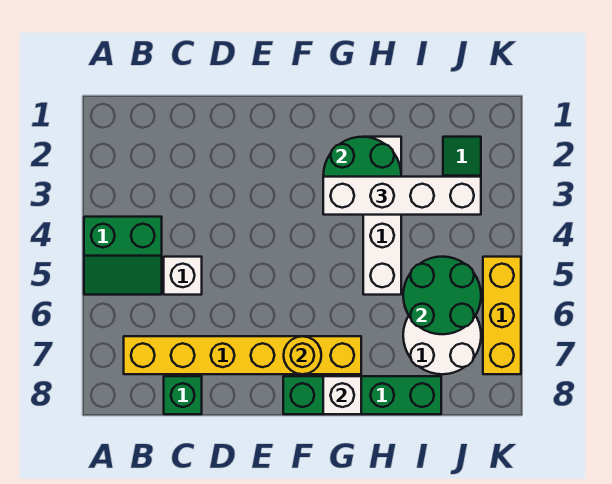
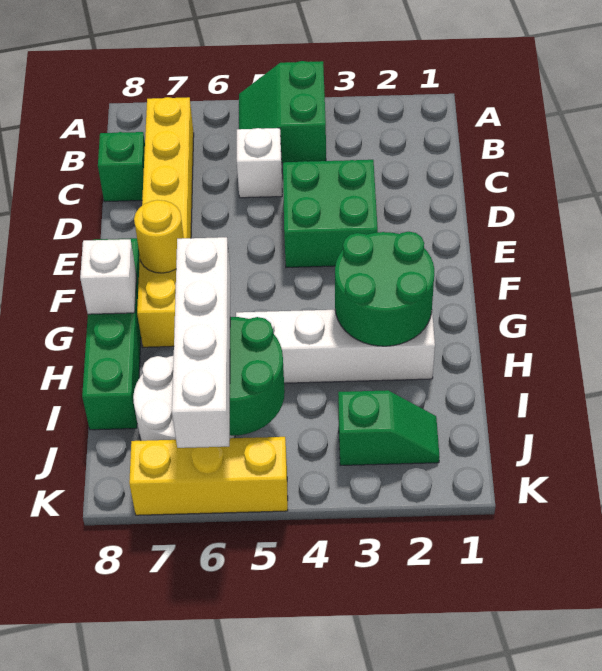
none -> green brick D3:E4 level 1
white brick G3:J3 level 3 -> white brick H6:K6 level 3

